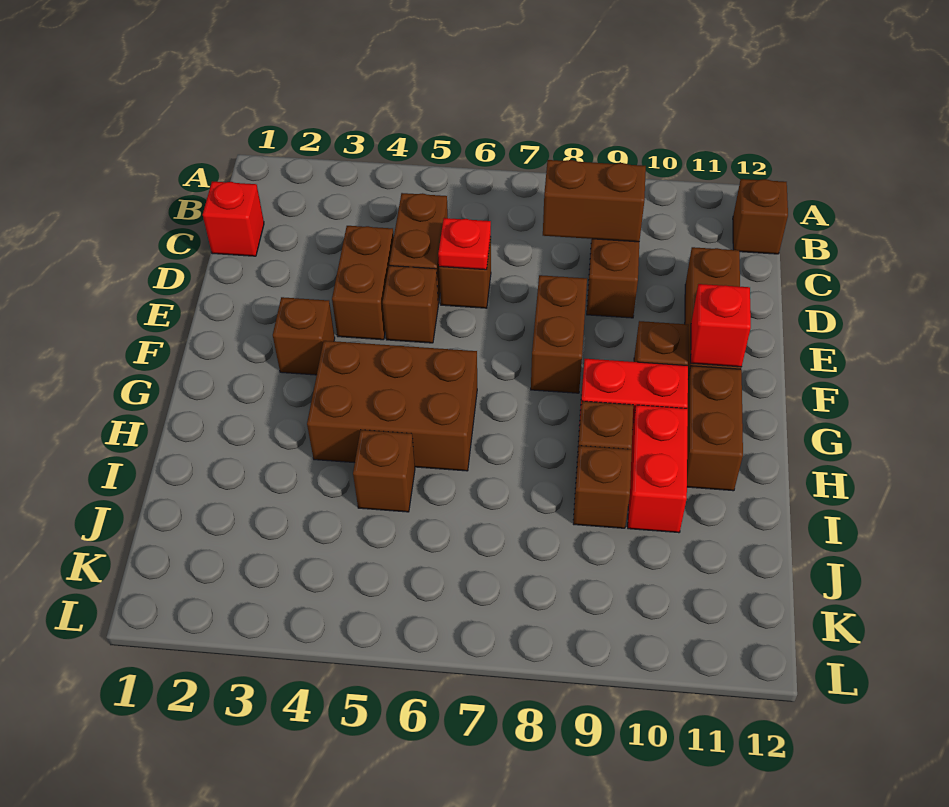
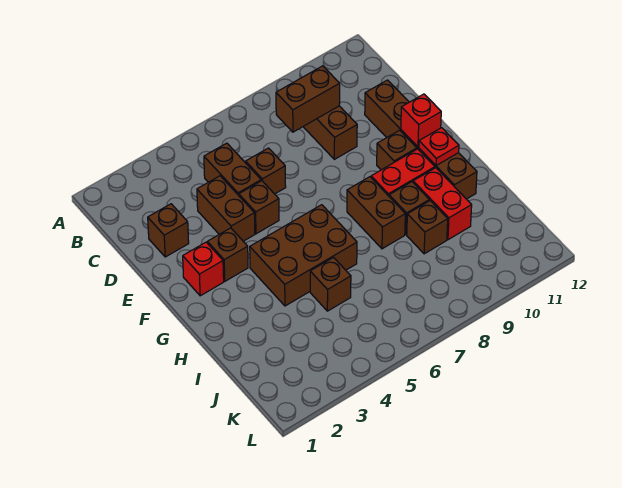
brown brick B12 level 1 -> brown brick D2 level 1
red brick C1 level 1 -> red brick F2 level 1
red plate D6 level 2 -> red plate G11 level 2
brown brick E8:F8 level 1 -> brown brick G8:H8 level 1

